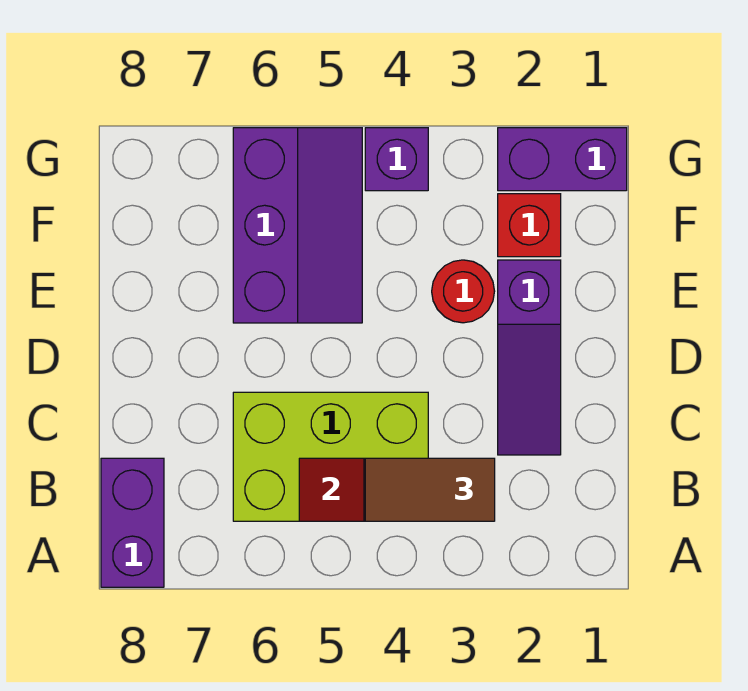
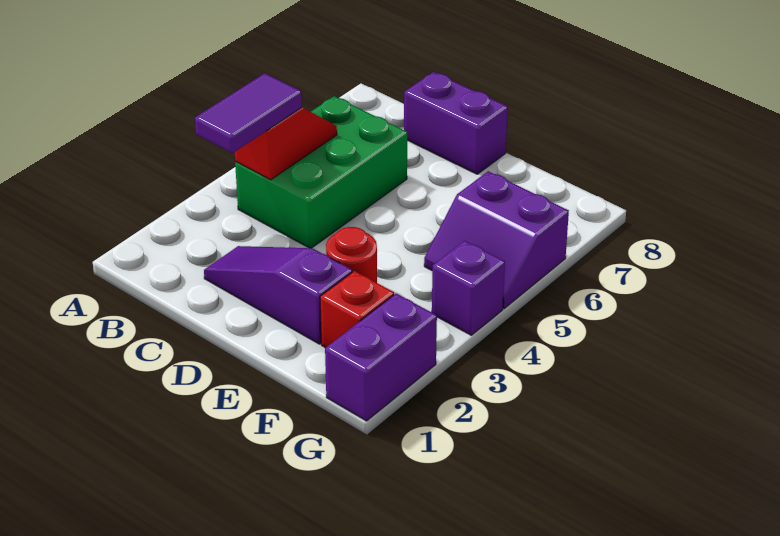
purple brick A8:B8 level 1 -> purple brick C8:D8 level 1
brown tile B3:B4 level 3 -> purple tile B3:B4 level 3
lime brick B4:C6 level 1 -> green brick B4:C6 level 1
purple slope E5:G6 level 1 top 6 -> purple slope F5:G6 level 1 top 6

